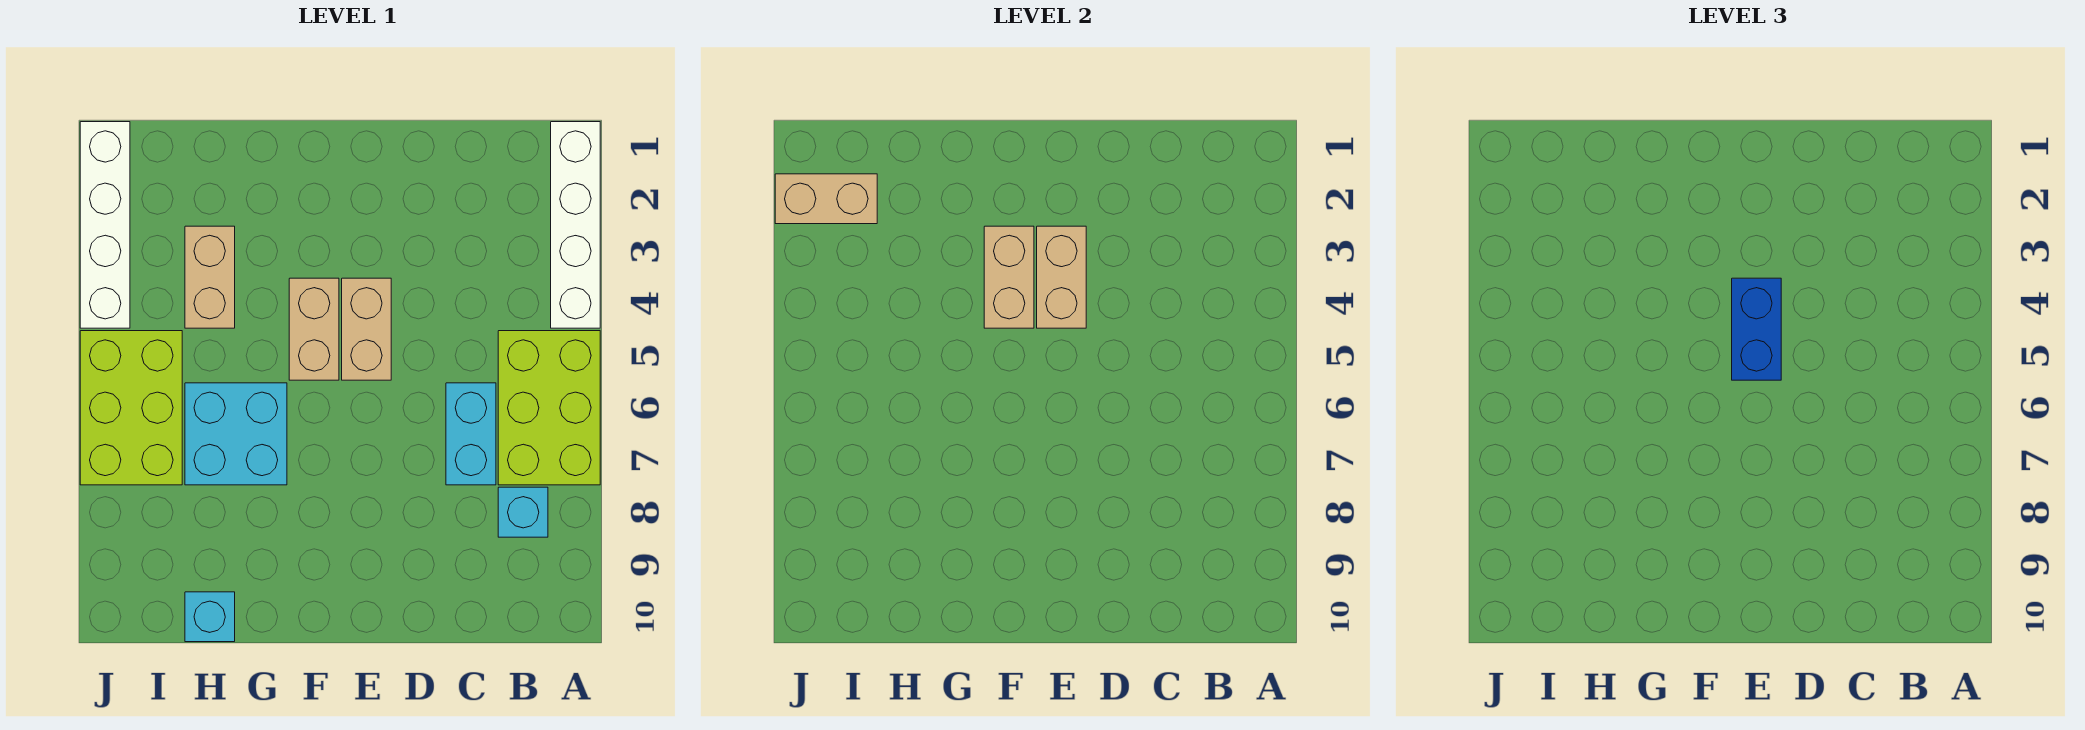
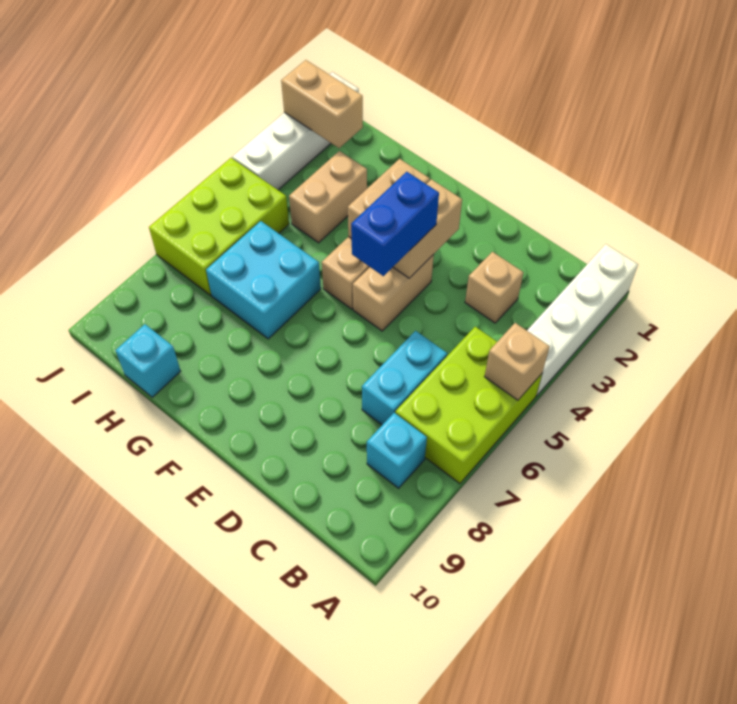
none -> tan brick A5 level 2
none -> tan brick C3 level 1

